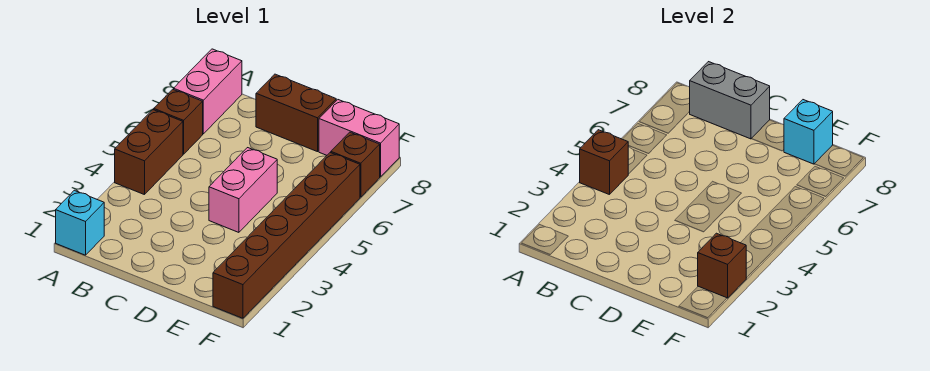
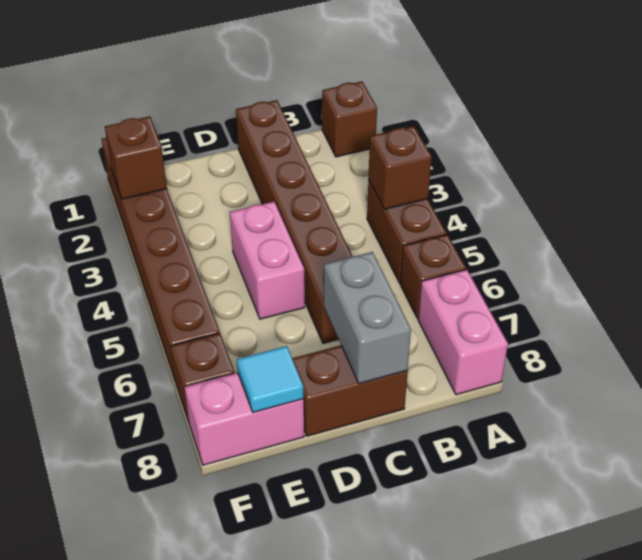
cyan brick A1 level 1 -> brown brick A1 level 1
grey brick B8:C8 level 2 -> grey brick C7:C8 level 2
none -> brown brick C1:C6 level 1
cyan brick E8 level 2 -> cyan tile E8 level 2

